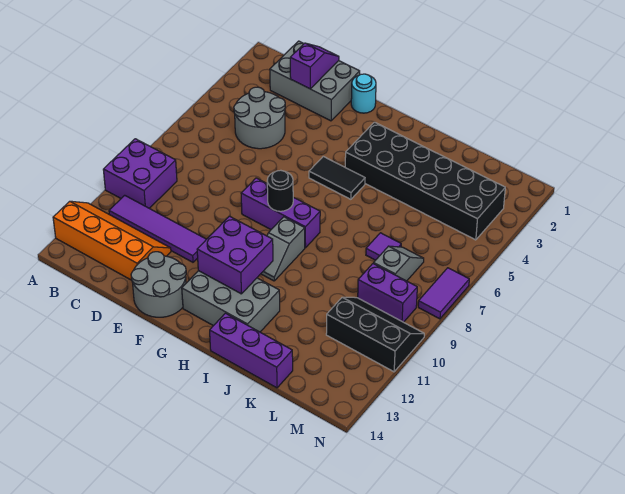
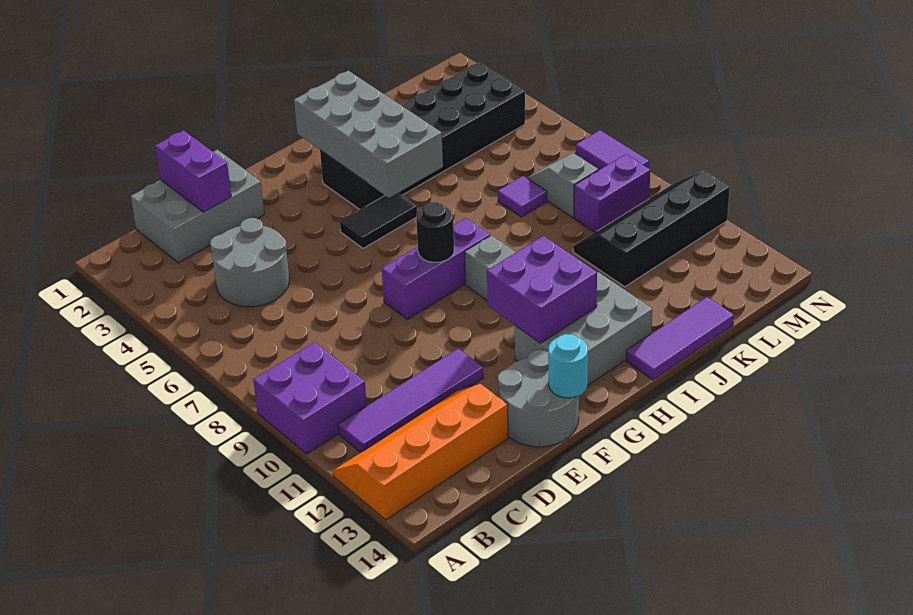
purple slope D1:D2 level 2 top 2 -> purple brick D1:D2 level 2
cyan round brick F1 level 1 -> cyan round brick F14 level 2
none -> grey brick H2:I5 level 2
purple brick I14:K14 level 1 -> purple tile I14:K14 level 1
black slope L10:N11 level 1 top 11 -> black slope K10:N11 level 1 top 11

